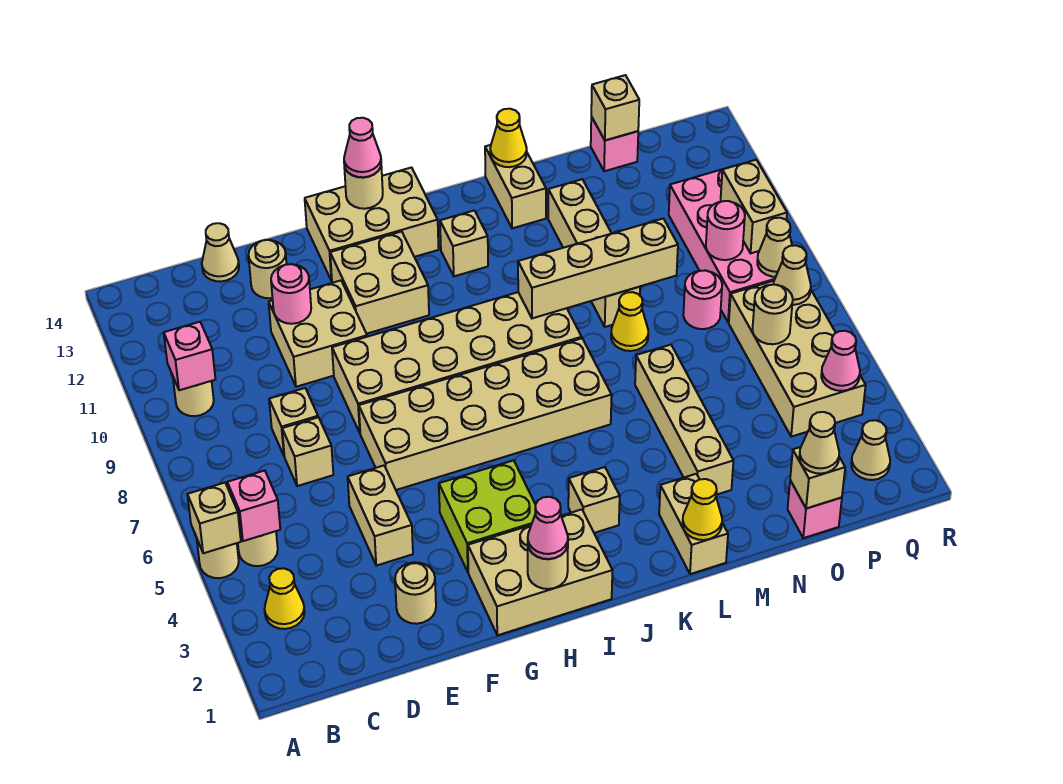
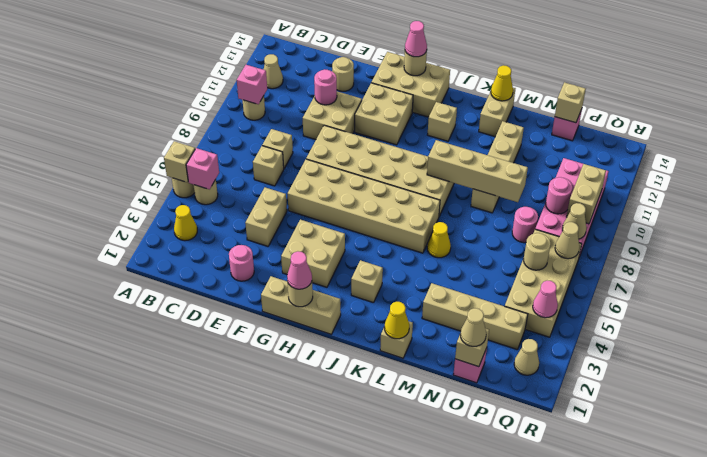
tan cone D14 level 1 -> tan cone B12 level 1
tan round brick E2 level 1 -> pink round brick E2 level 1
tan brick G1:I2 level 1 -> tan brick G1:I1 level 1
lime brick G3:H4 level 1 -> tan brick G3:H4 level 1
tan brick L1:L2 level 1 -> tan brick L1 level 1
tan brick M3:M6 level 1 -> tan brick M3:P3 level 1
yellow cone M8 level 1 -> yellow cone L6 level 1

